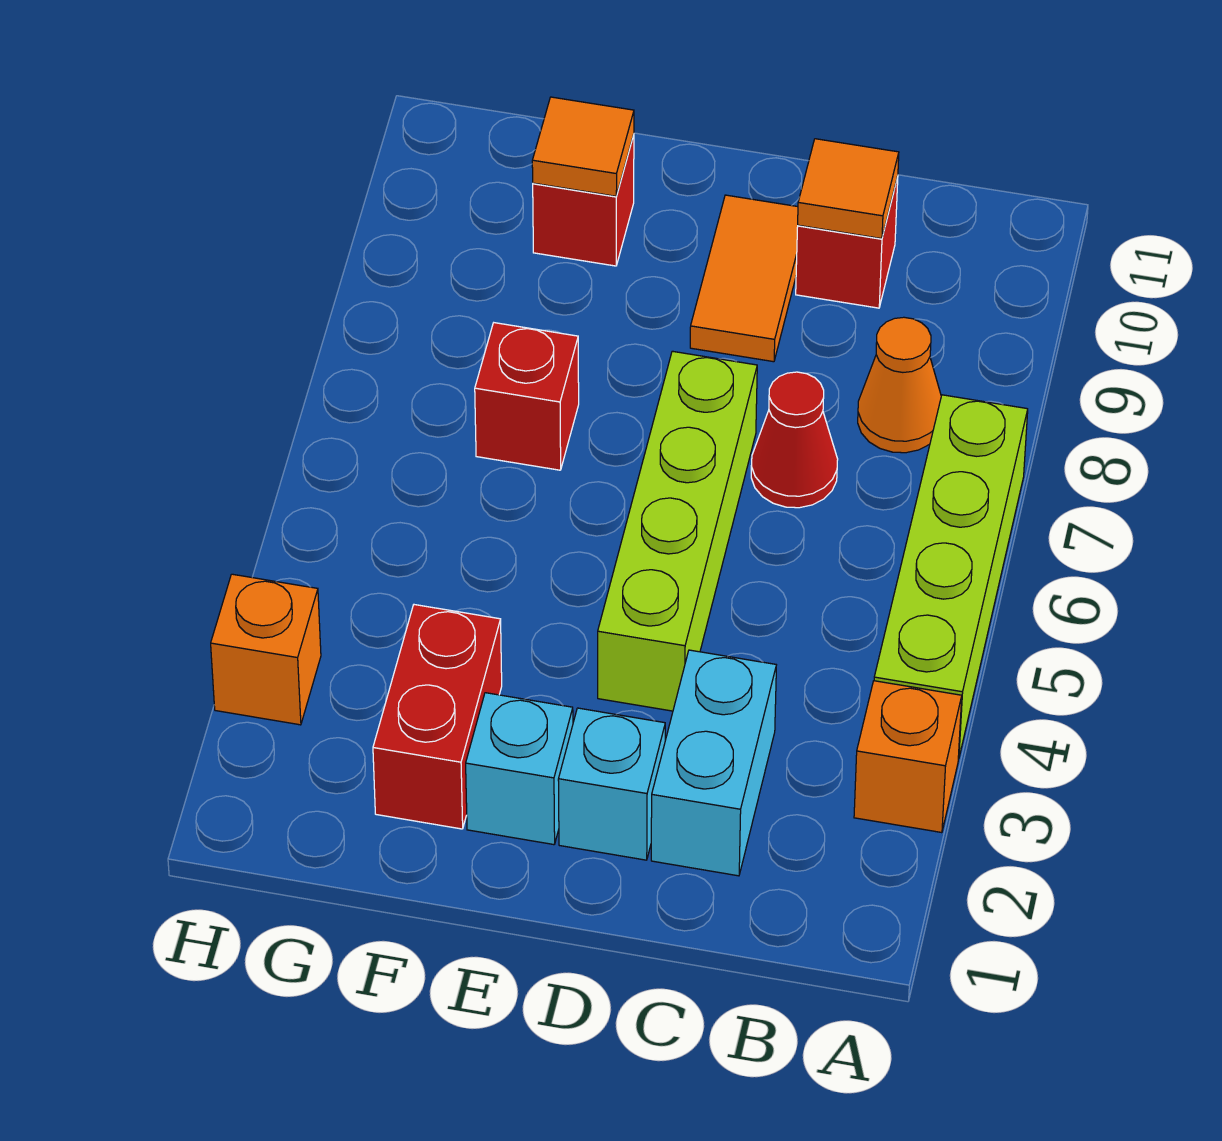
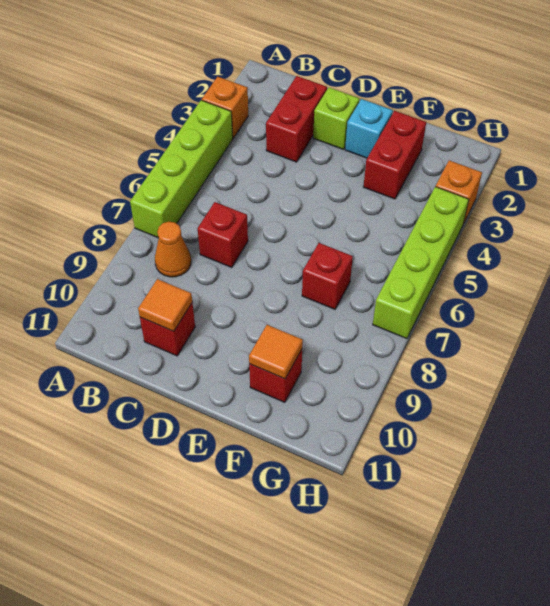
cyan brick C2:C3 level 1 -> red brick C2:C3 level 1
red cone C7 level 1 -> red brick C7 level 1
cyan brick D2 level 1 -> lime brick D2 level 1
lime brick D4:D7 level 1 -> lime brick H4:H7 level 1
orange tile D9:D10 level 1 -> none

